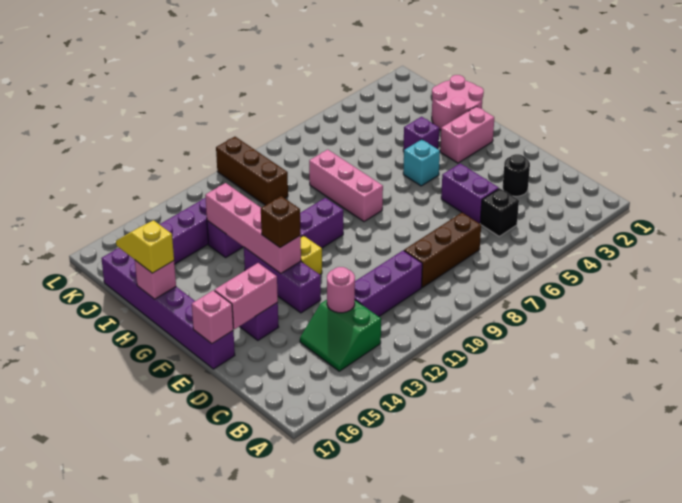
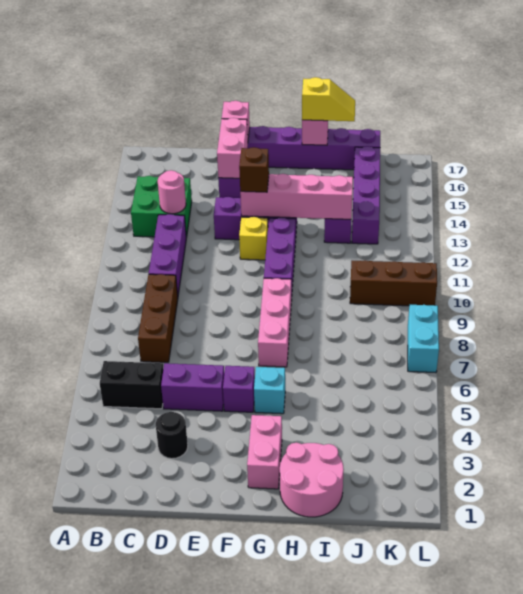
green slope B13:C14 level 1 top 13 -> green brick B13:C14 level 1
black brick C5 level 1 -> black brick B5:C5 level 1
pink brick G8:I8 level 1 -> pink brick G7:G9 level 1
purple brick H4 level 1 -> purple brick F5 level 1
none -> cyan brick L7:L8 level 1

